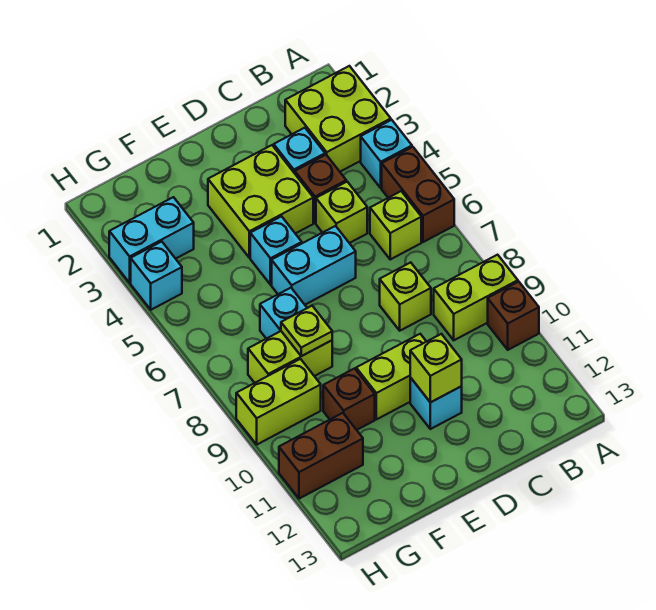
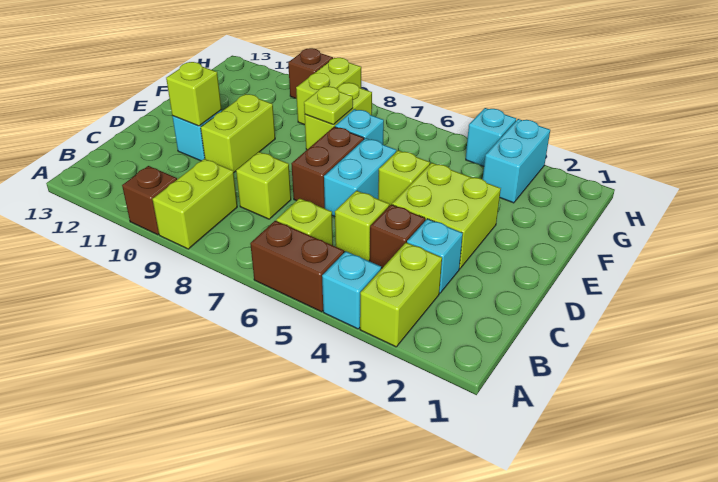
lime brick A2:B3 level 1 -> lime brick A3:B3 level 1
cyan brick E5 level 1 -> lime brick E5 level 1
brown brick F10 level 1 -> brown brick H10 level 1
brown brick G11:H11 level 1 -> brown brick D7:E7 level 1

